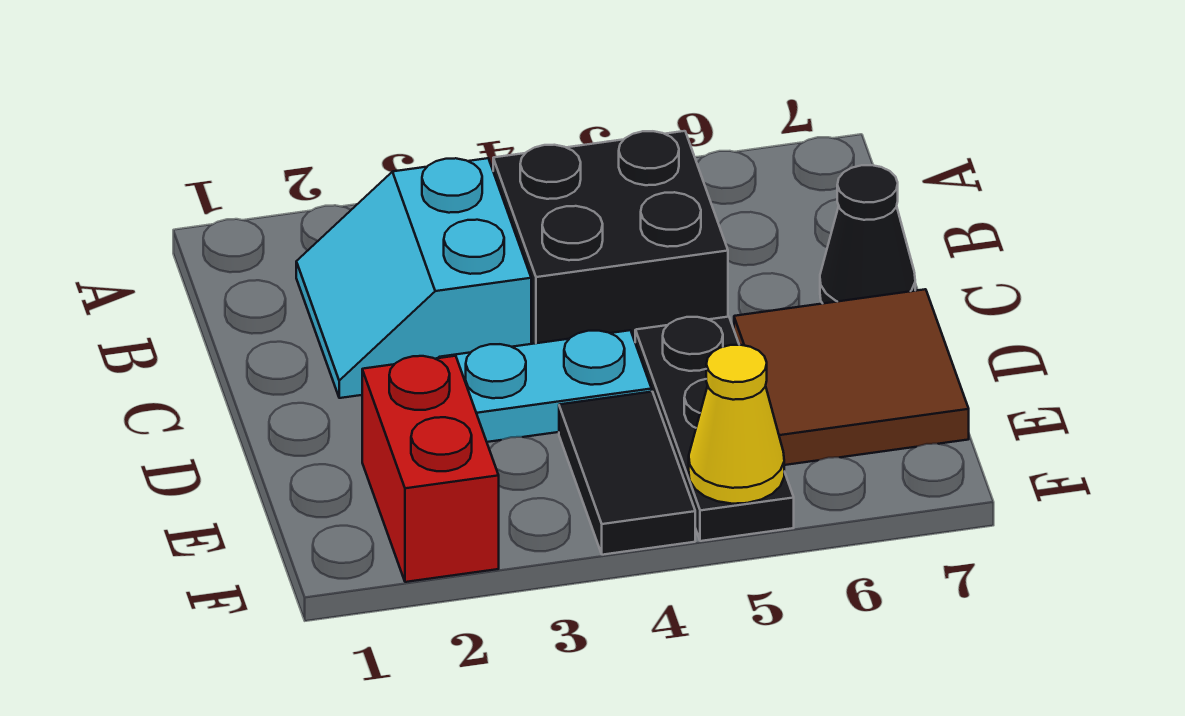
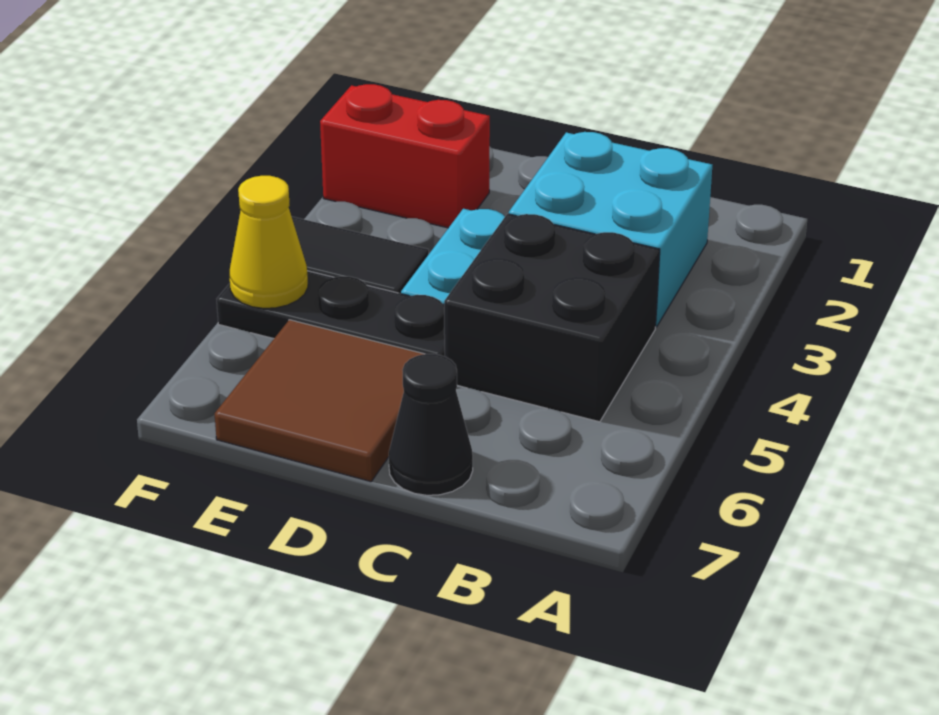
cyan slope B2:C3 level 1 top 3 -> cyan brick B2:C3 level 1

